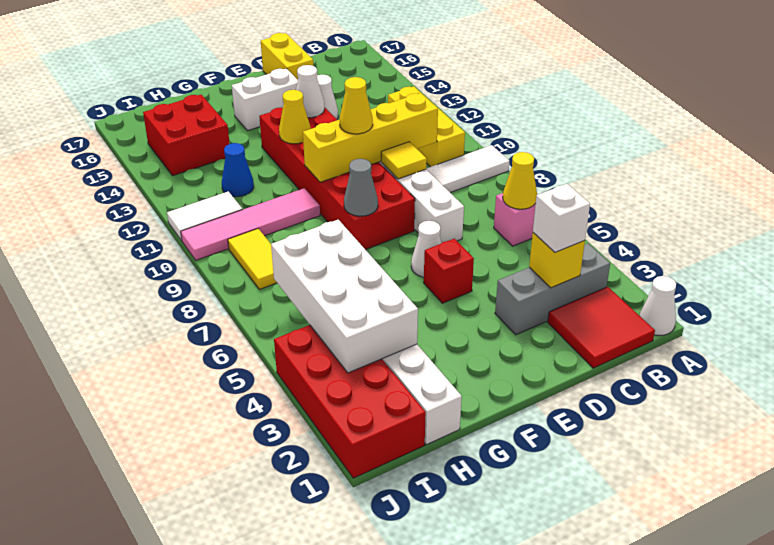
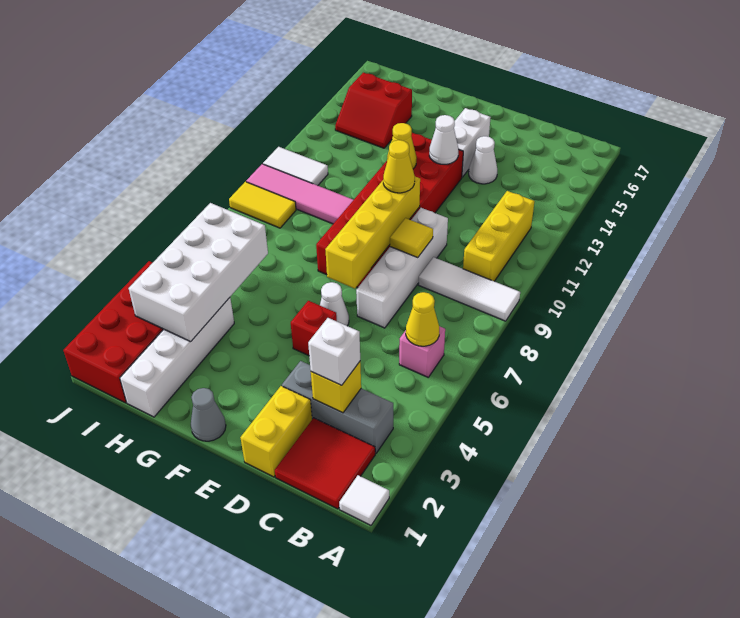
white cone A1 level 1 -> white tile A1 level 1
yellow brick C10:F10 level 2 -> yellow brick E7:E10 level 2
yellow brick D16:D17 level 1 -> yellow brick D1:D2 level 1
white brick E15:F15 level 1 -> white brick E14:E15 level 1
grey cone F8 level 2 -> grey cone F1 level 1
blue cone H12 level 1 -> none
red brick H14:I15 level 1 -> red slope H14:I15 level 1 top 15
yellow tile I8:I9 level 1 -> yellow tile I9:J9 level 1

